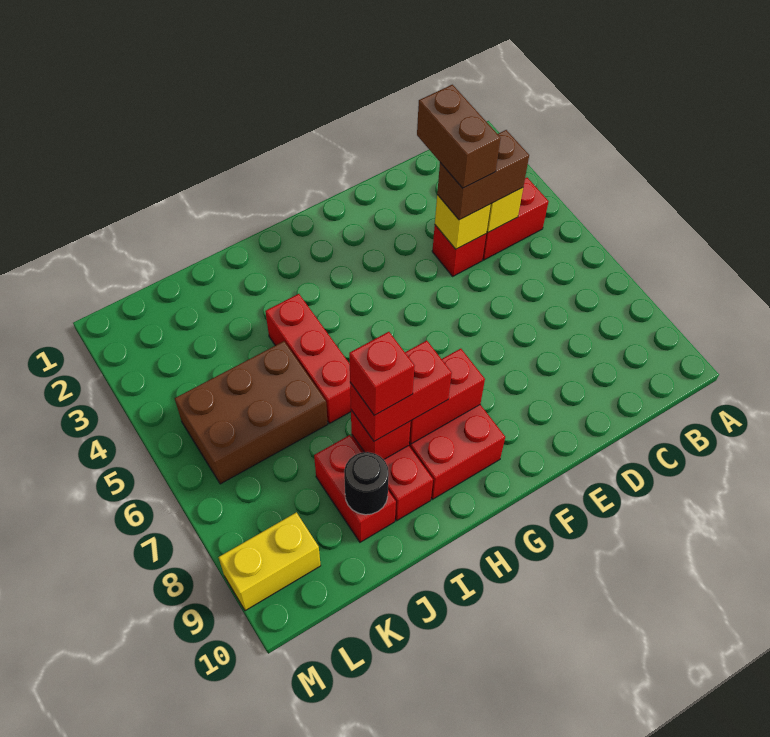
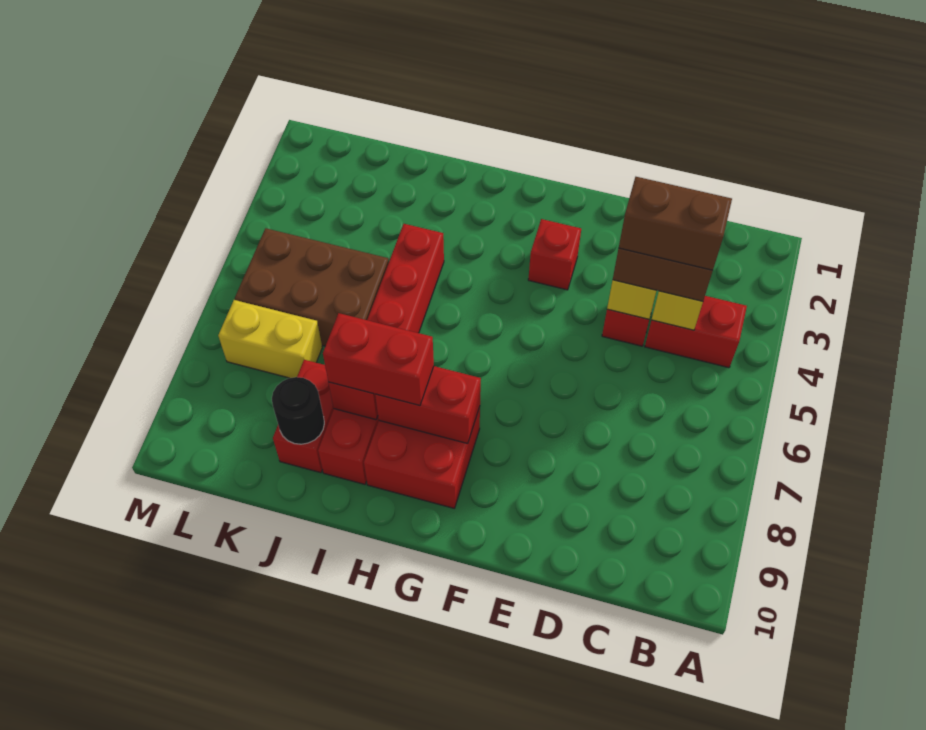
brown brick D3:D4 level 4 -> brown brick C4:D4 level 4
red brick I8 level 4 -> red brick F3 level 1
yellow brick L9:M9 level 1 -> yellow brick K7:L7 level 1

